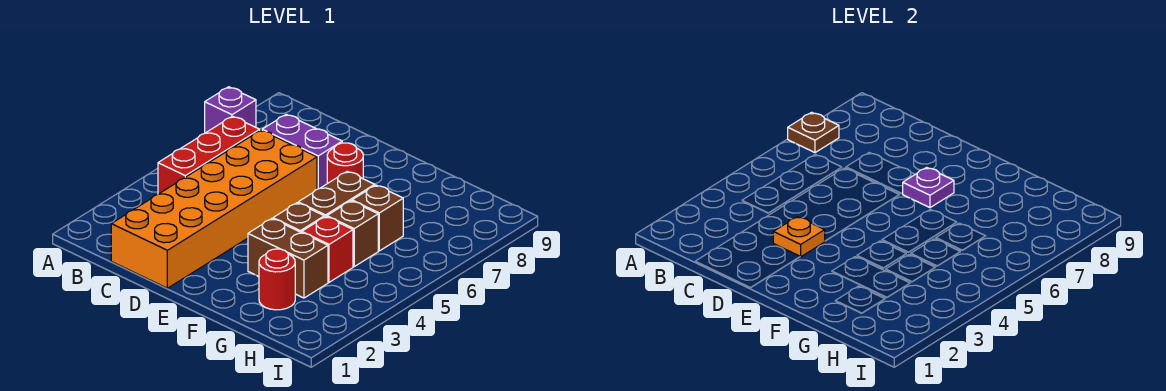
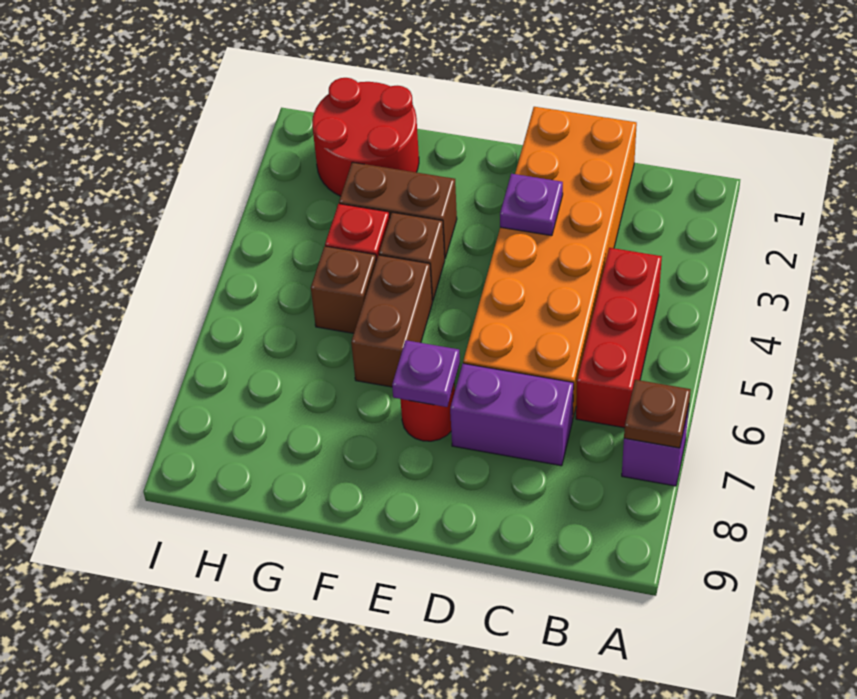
orange plate D3 level 2 -> purple plate D3 level 2
red round brick G2 level 1 -> red round brick G1:H2 level 1
brown brick G6 level 1 -> none

